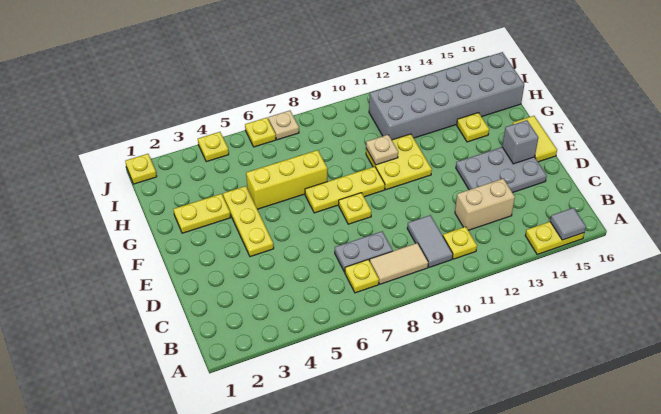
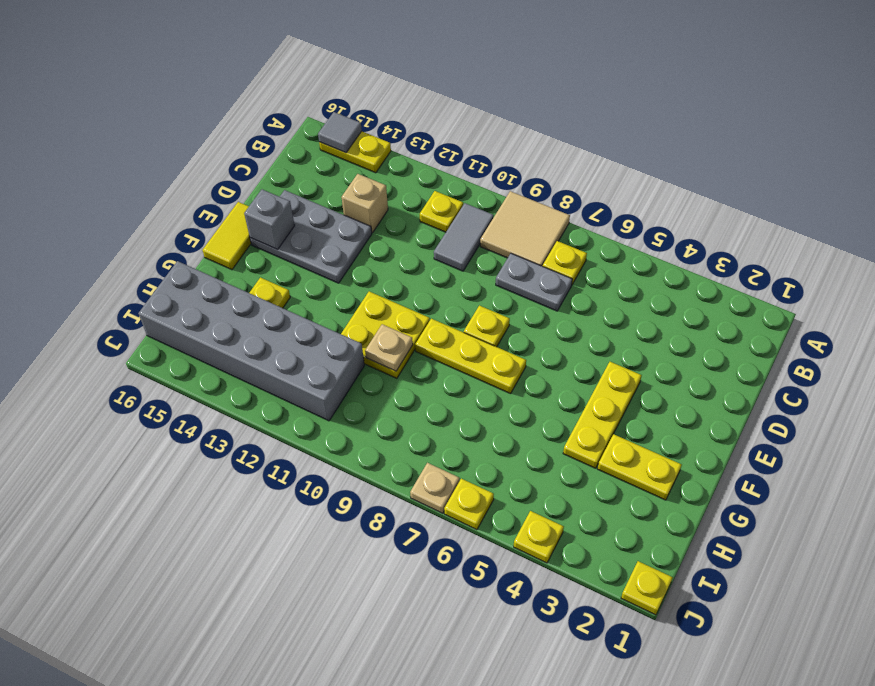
tan tile B8:B9 level 1 -> tan tile A8:B9 level 1
tan brick C12:C13 level 1 -> tan brick C13 level 1
yellow brick G5:G7 level 1 -> none

